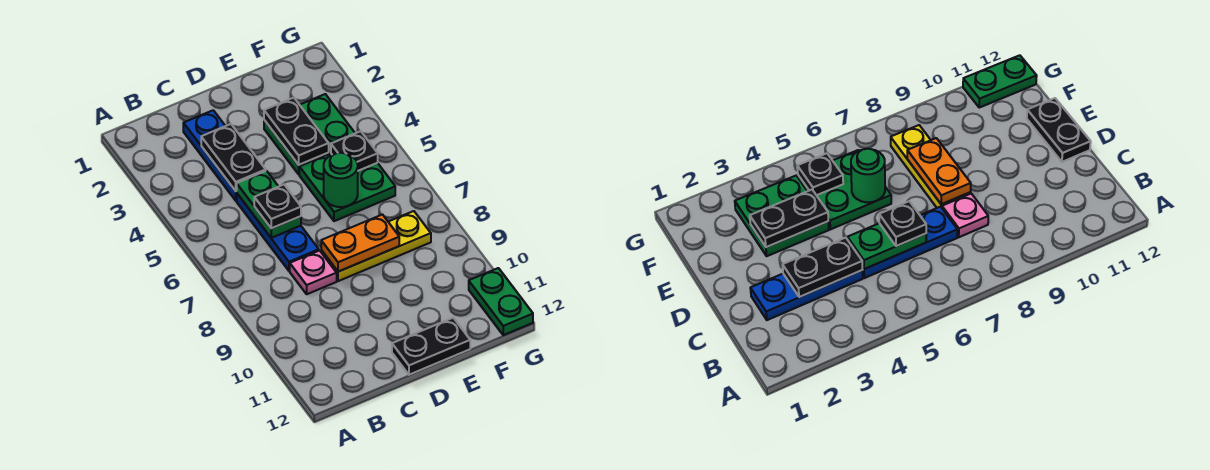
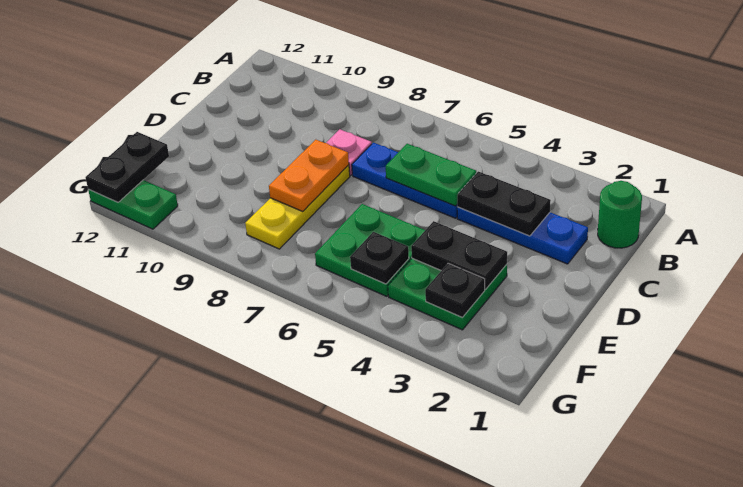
black plate C6 level 3 -> black plate F3 level 2
black plate D12:E12 level 1 -> black plate F12:G12 level 2
green round brick E6 level 2 -> green round brick B1 level 1

